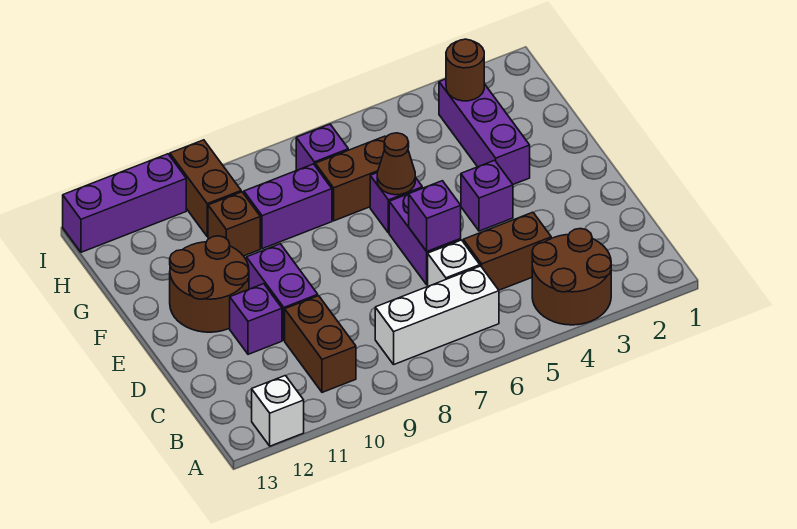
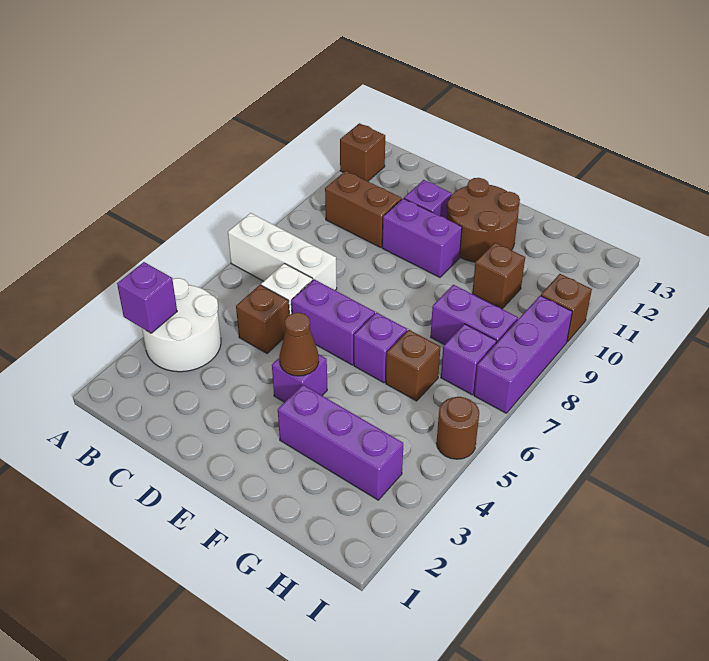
brown round brick A3:B4 level 1 -> white round brick A3:B4 level 1
white brick A12 level 1 -> brown brick A12 level 1
white brick B6:B8 level 1 -> white brick A7:C7 level 1
brown brick C4:C5 level 1 -> brown brick C5 level 1
purple brick D6 level 2 -> purple brick A3 level 2
brown cone F6 level 2 -> brown cone E4 level 2
brown brick G6:G7 level 1 -> brown brick G6 level 1
purple brick G8:G9 level 1 -> purple brick G8:H8 level 1
brown round brick H3 level 2 -> brown round brick I5 level 1
brown brick H10:I10 level 1 -> brown brick I10 level 1
purple brick I11:I13 level 1 -> purple brick I7:I9 level 1

